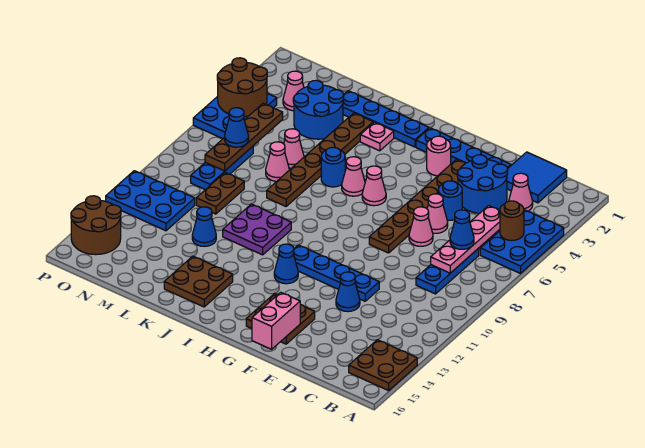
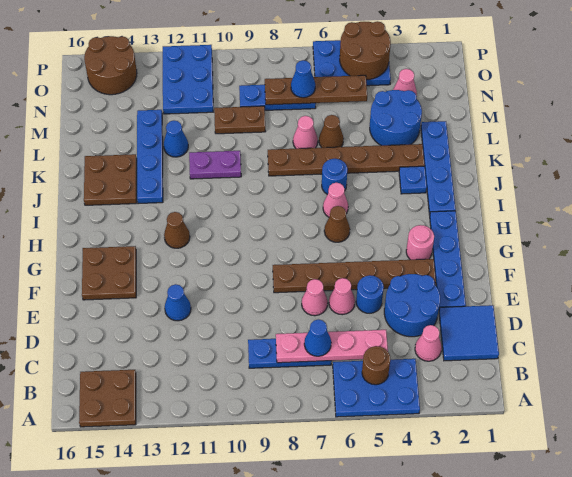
blue plate E11:H11 level 1 -> blue plate J13:M13 level 1
pink brick F15:F16 level 2 -> none
pink cone H6 level 1 -> brown cone H6 level 1
blue cone H12 level 1 -> brown cone H12 level 1
pink plate J3 level 1 -> blue plate J3 level 1
purple plate J10:K11 level 1 -> purple plate K10:K11 level 1
pink cone L6 level 1 -> brown cone L6 level 1

